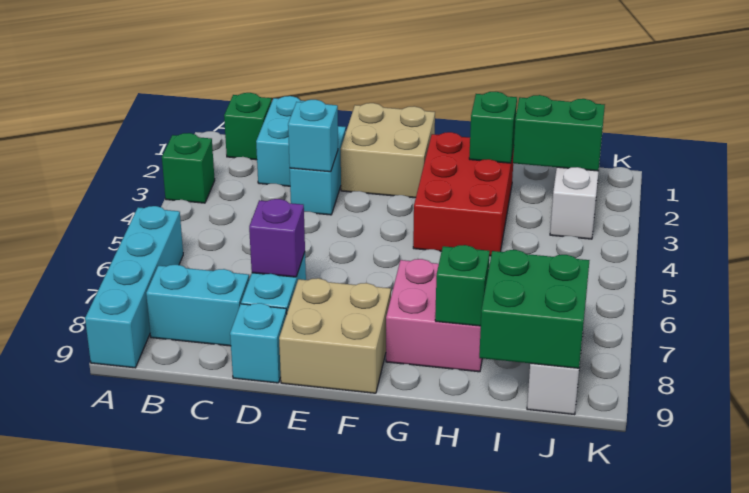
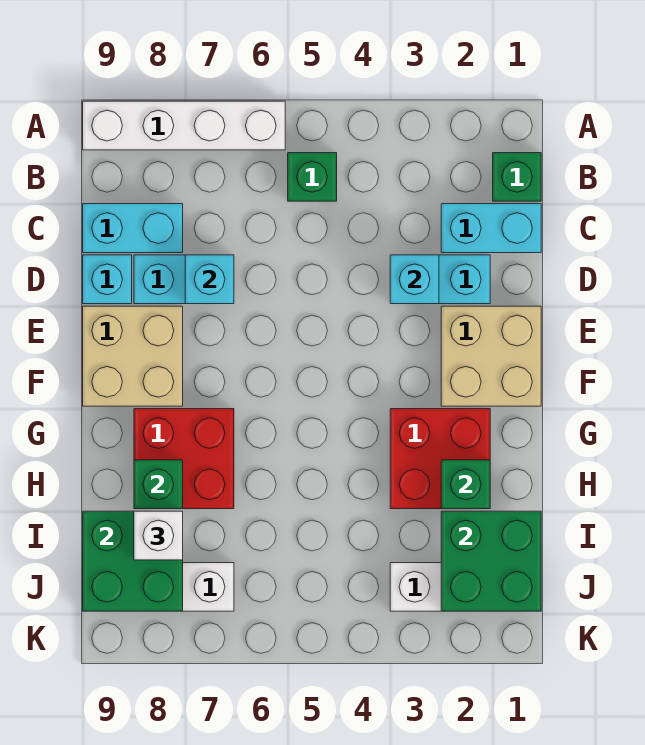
green brick A3 level 1 -> green brick B5 level 1
cyan brick A6:A9 level 1 -> white brick A6:A9 level 1
cyan brick B8:C8 level 1 -> cyan brick C8:C9 level 1
purple brick D7 level 2 -> cyan brick D7 level 2
red brick G2:H4 level 1 -> red brick G2:H3 level 1
pink brick G7:H8 level 1 -> red brick G7:H8 level 1
green brick I2:J2 level 2 -> green brick I1:J2 level 2
none -> white brick I8 level 3

